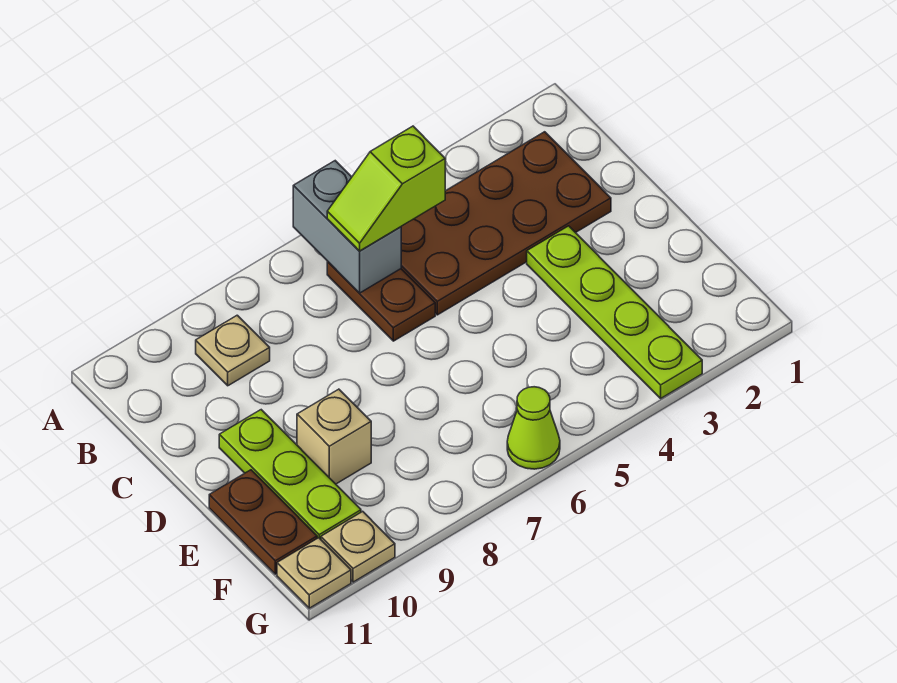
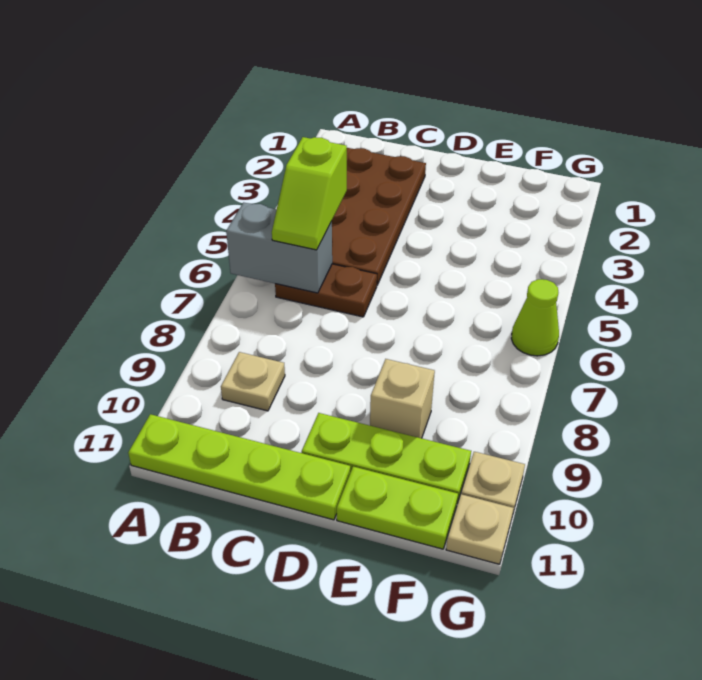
lime plate D3:G3 level 1 -> lime plate A11:D11 level 1
brown plate E11:F11 level 1 -> lime plate E11:F11 level 1

